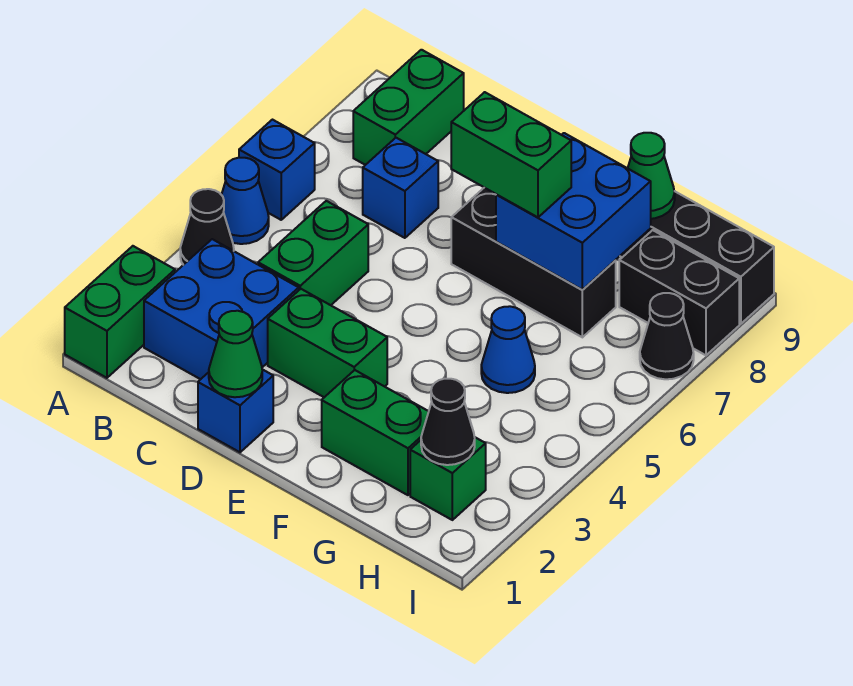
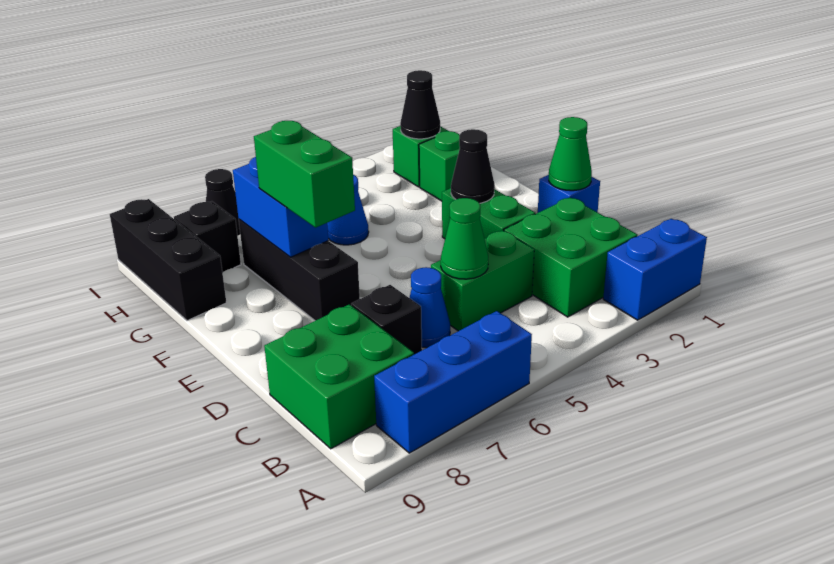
green brick A1:A2 level 1 -> blue brick A1:A2 level 1
black cone A4 level 1 -> black cone E3 level 2
blue cone A5 level 1 -> blue cone C6 level 1
blue brick A6 level 1 -> blue brick A6:A8 level 1
blue brick B2:C3 level 1 -> green brick B2:C3 level 1
green brick B8:B9 level 1 -> green brick B8:C9 level 1
blue brick C7 level 1 -> black brick C7 level 1
green brick F2:G2 level 1 -> green brick G2 level 1
blue brick F7:G8 level 2 -> blue brick F7:G7 level 2
green cone G9 level 2 -> green cone C5 level 2
black brick H8:I8 level 1 -> black brick H8 level 1

